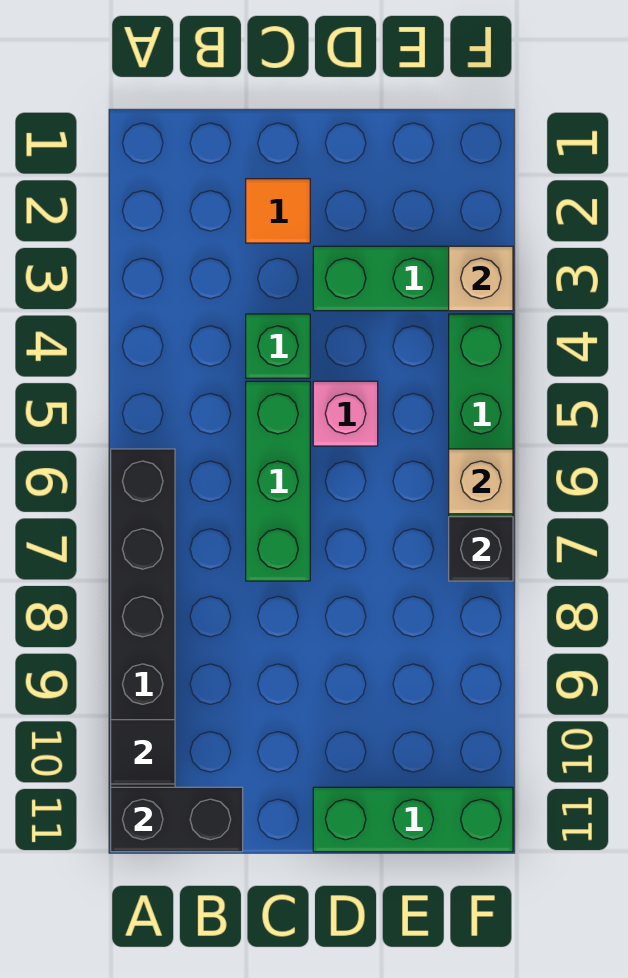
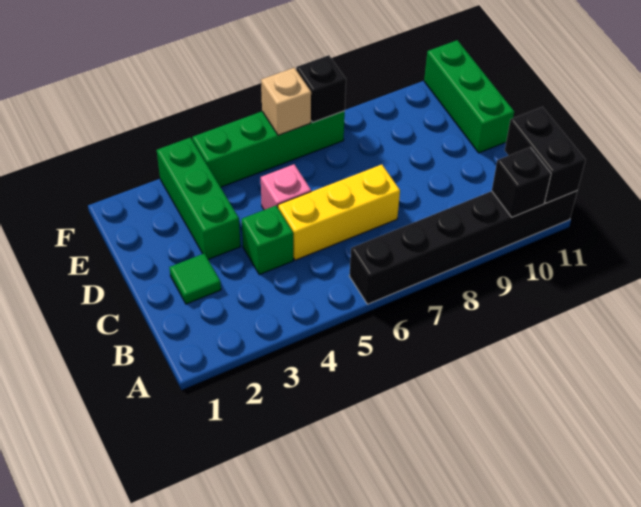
black tile A10 level 2 -> black brick A10 level 2
orange tile C2 level 1 -> green tile C2 level 1
green brick C5:C7 level 1 -> yellow brick C5:C7 level 1
tan brick F3 level 2 -> none

